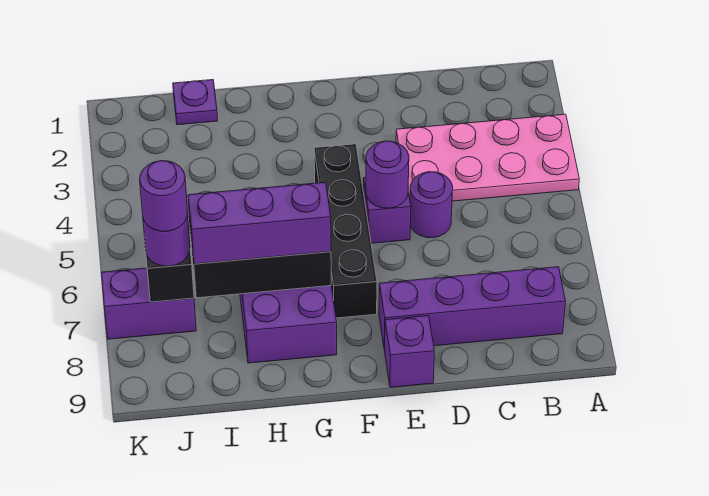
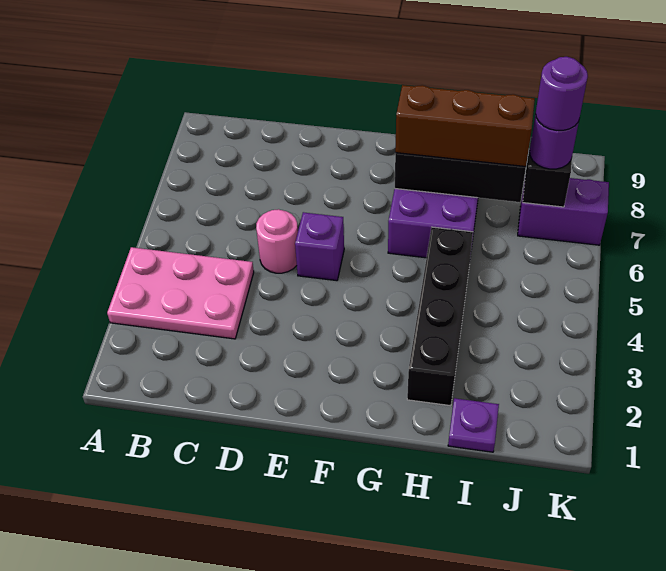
pink plate A3:D4 level 1 -> pink plate A3:C4 level 1
purple brick B8:E8 level 1 -> none
purple round brick D5 level 1 -> pink round brick D5 level 1
purple round brick E5 level 2 -> none
purple brick E9 level 1 -> none
black brick F4:F7 level 1 -> black brick H2:H5 level 1
purple brick G7:I7 level 3 -> brown brick G7:I7 level 3

